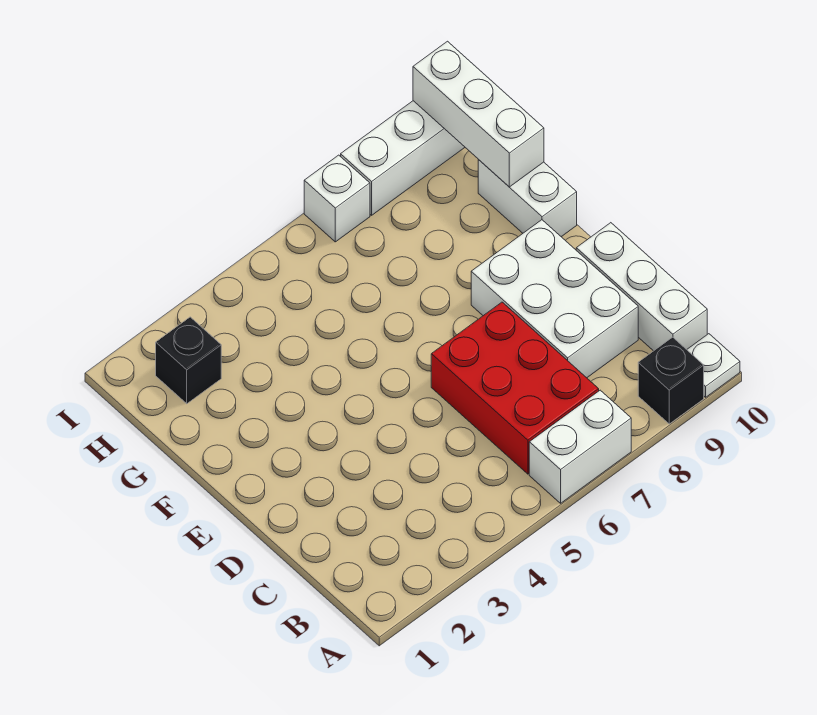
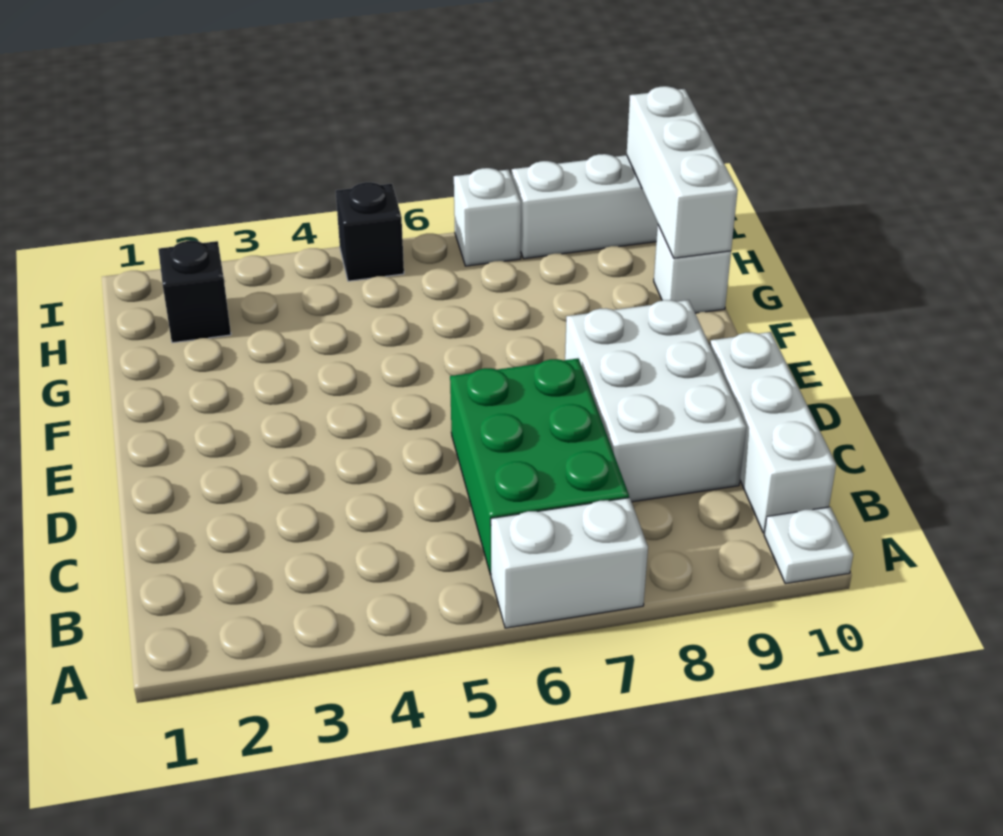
black brick A9 level 1 -> black brick I5 level 1
red brick B6:D7 level 1 -> green brick B6:D7 level 1
white brick F10:G10 level 1 -> white brick G10 level 1

